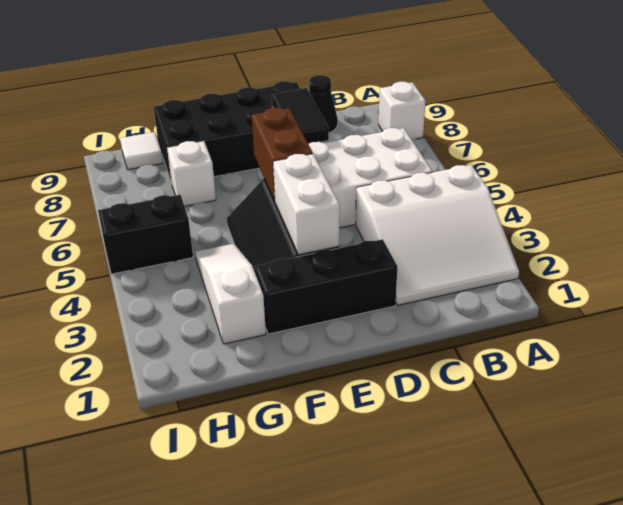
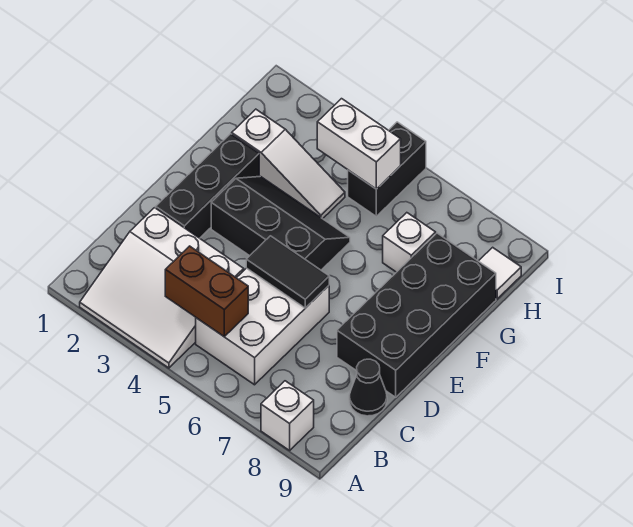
white slope A2:C4 level 1 top 4 -> white slope A2:C4 level 1 top C
black tile D7:D8 level 2 -> black tile D5:D6 level 2
white brick E3:E4 level 2 -> white brick H4:H5 level 2
brown brick E5:E6 level 2 -> brown brick B4:B5 level 2

